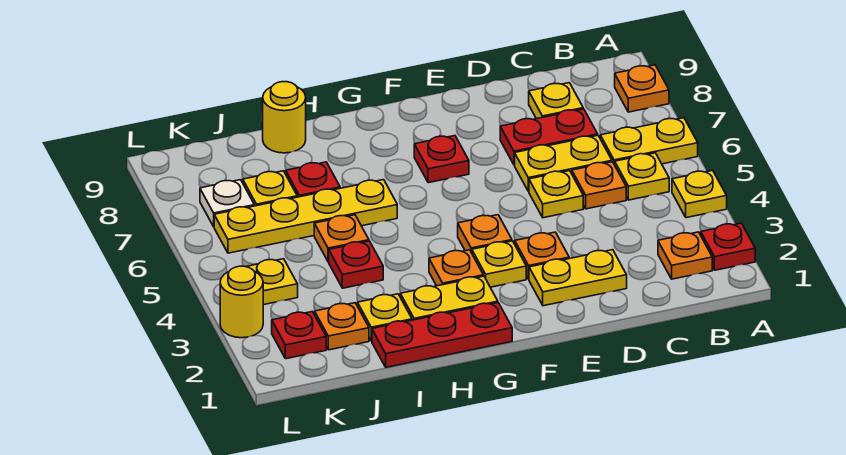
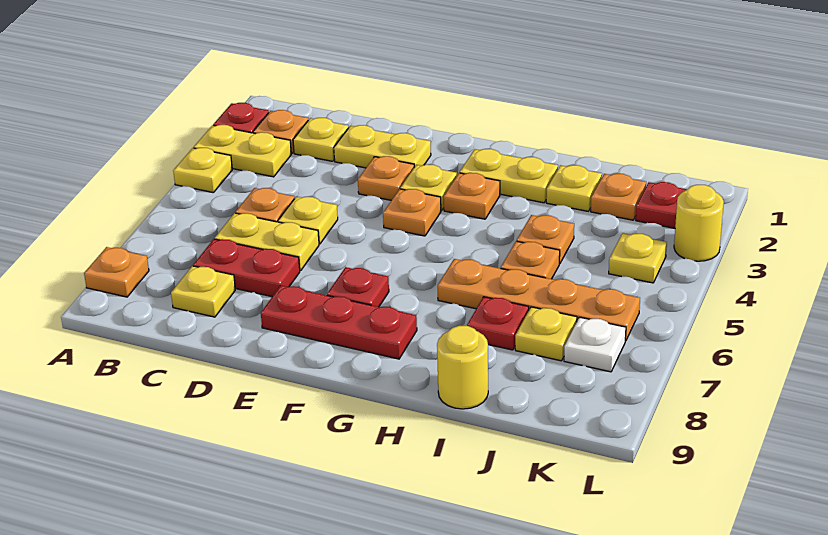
yellow plate A6:B6 level 1 -> yellow plate A3:B3 level 1
yellow plate B5 level 1 -> yellow plate C2 level 1
red plate G1:I1 level 1 -> red plate E8:G8 level 1
yellow plate H6:K6 level 1 -> orange plate H6:K6 level 1
red plate I4 level 1 -> orange plate I4 level 1

